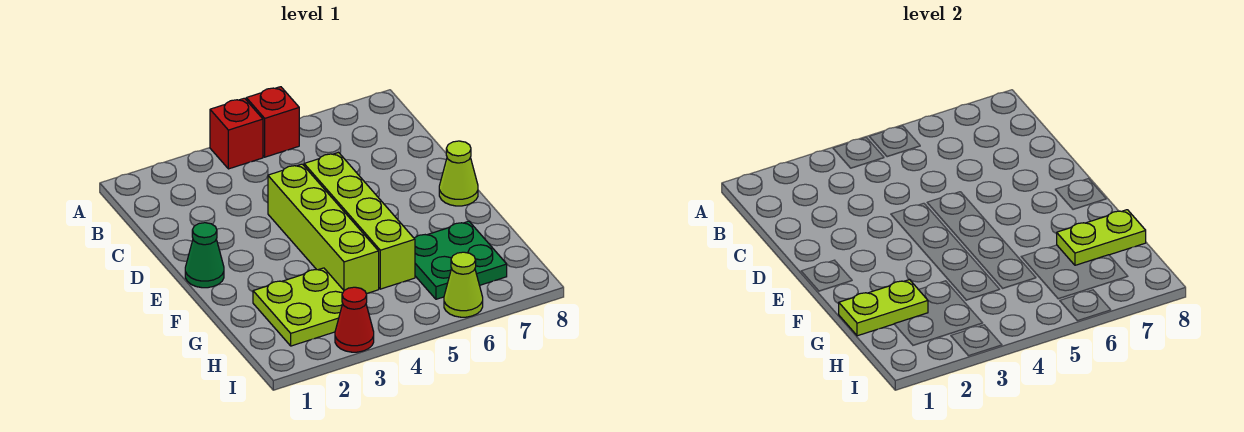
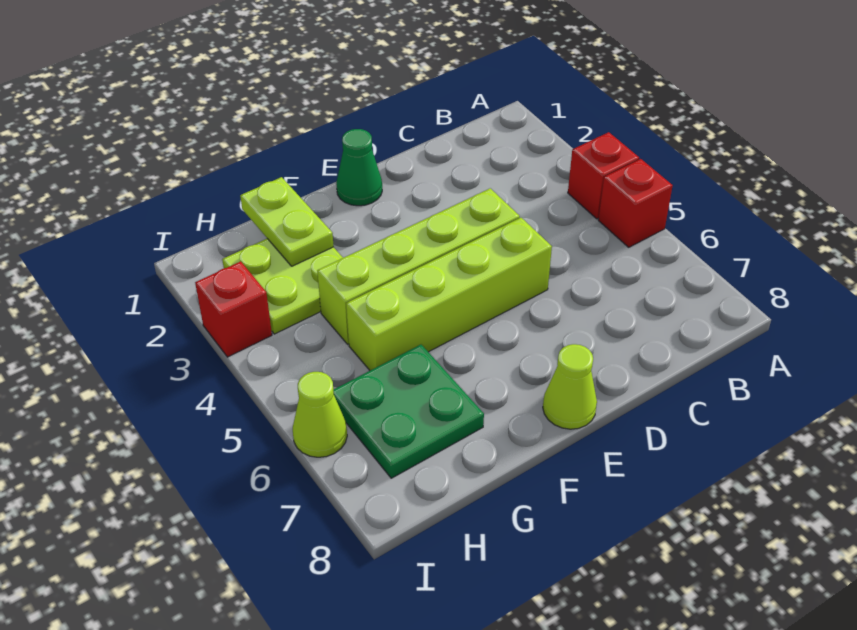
lime plate G7:G8 level 2 -> none
red cone I3 level 1 -> red brick I3 level 1

